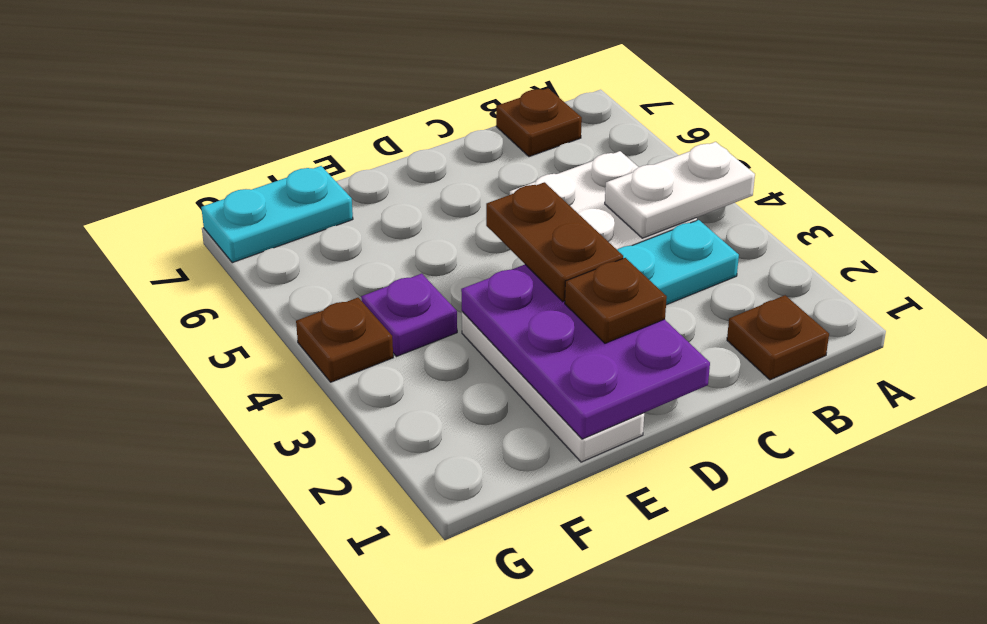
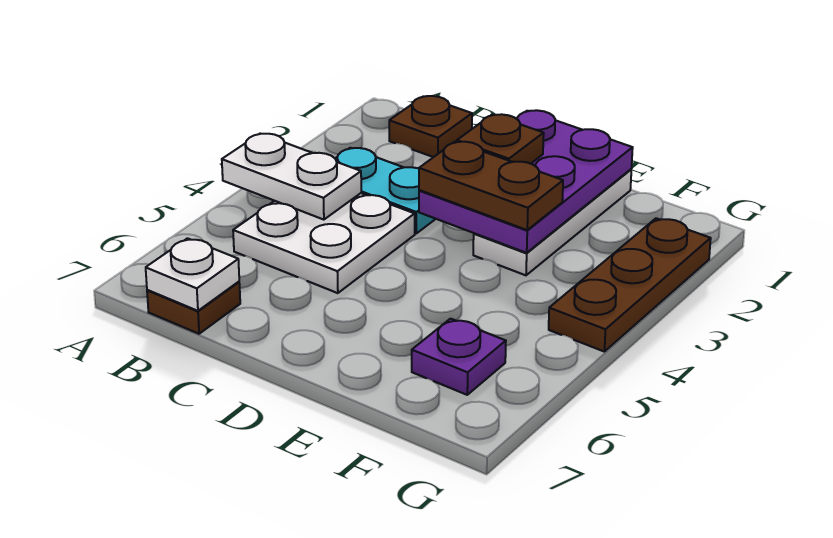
none -> white plate B7 level 2
brown plate D3:D4 level 3 -> brown plate D3:E3 level 3
purple plate F4 level 1 -> purple plate F6 level 1
cyan plate F7:G7 level 1 -> none
brown plate G4 level 1 -> brown plate G2:G4 level 1

